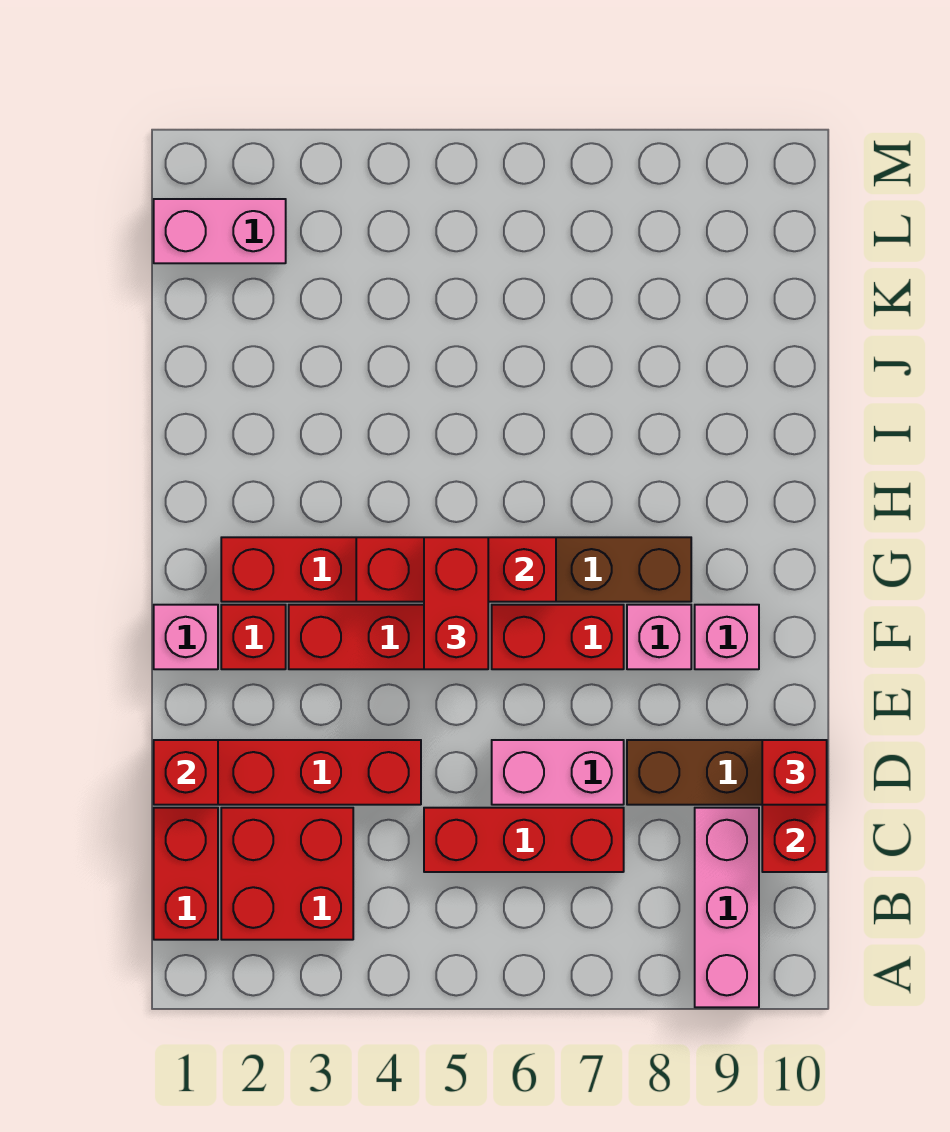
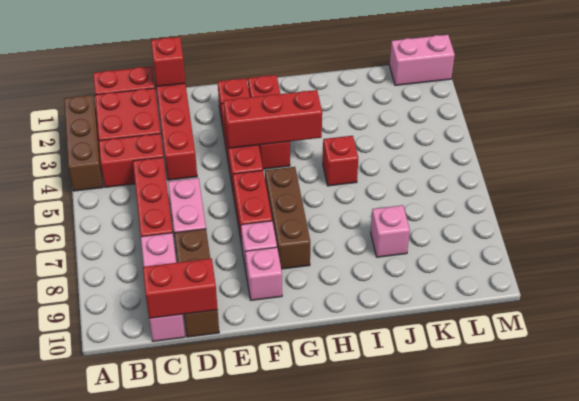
none -> brown brick A2:A4 level 1
pink brick A9:C9 level 1 -> pink brick C8:C10 level 1
red brick D10 level 3 -> red brick I5 level 1
pink brick F1 level 1 -> pink brick J8 level 1
red brick F5:G5 level 3 -> red brick B4:C4 level 1
red brick G4:G6 level 2 -> red brick F4:H4 level 2
pink brick L1:L2 level 1 -> pink brick L1:M1 level 1

